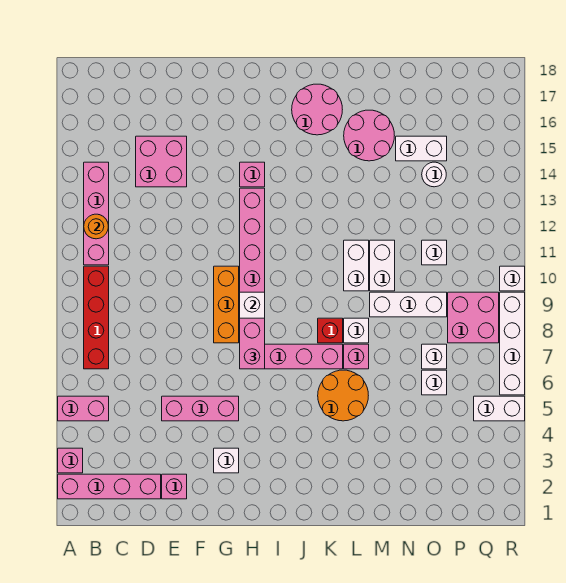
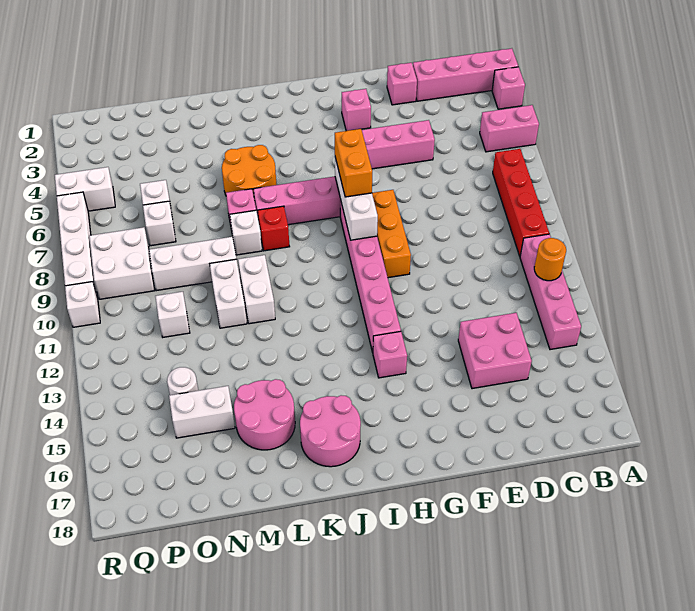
white brick G3 level 1 -> pink brick G3 level 1
pink brick H7:H8 level 3 -> orange brick H7:H8 level 3
pink brick P8:Q9 level 1 -> white brick P8:Q9 level 1

